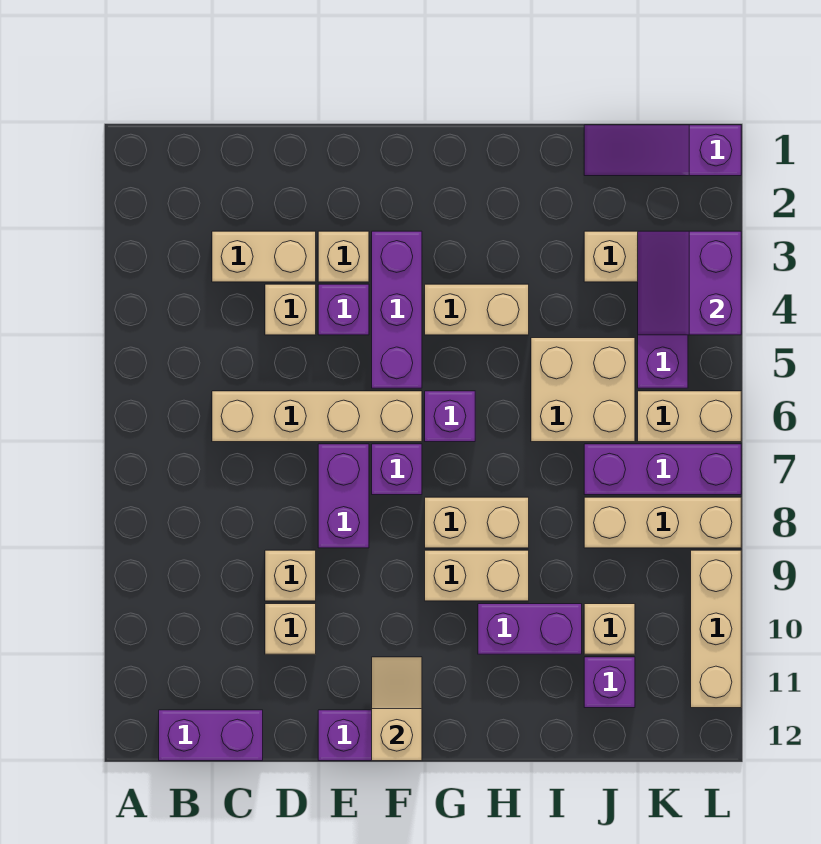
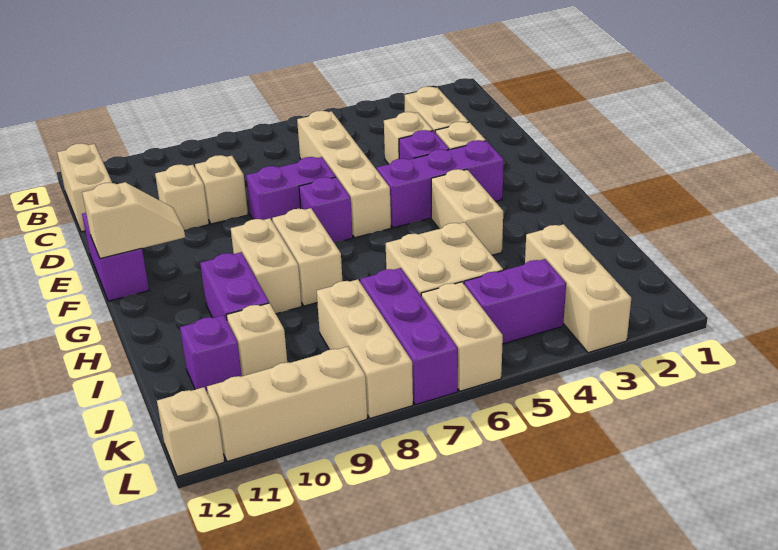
purple brick B12:C12 level 1 -> tan brick B12:C12 level 1
purple brick G6 level 1 -> none
purple slope J1:L1 level 1 top L -> none
purple slope K3:L4 level 2 top L -> none
none -> tan brick L12 level 1

